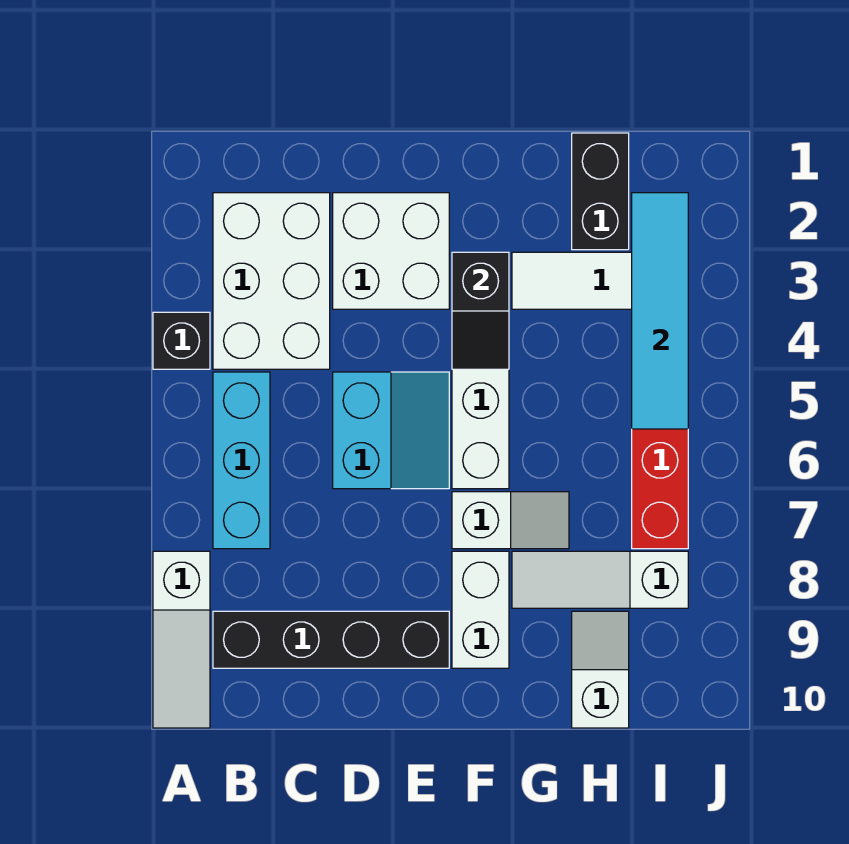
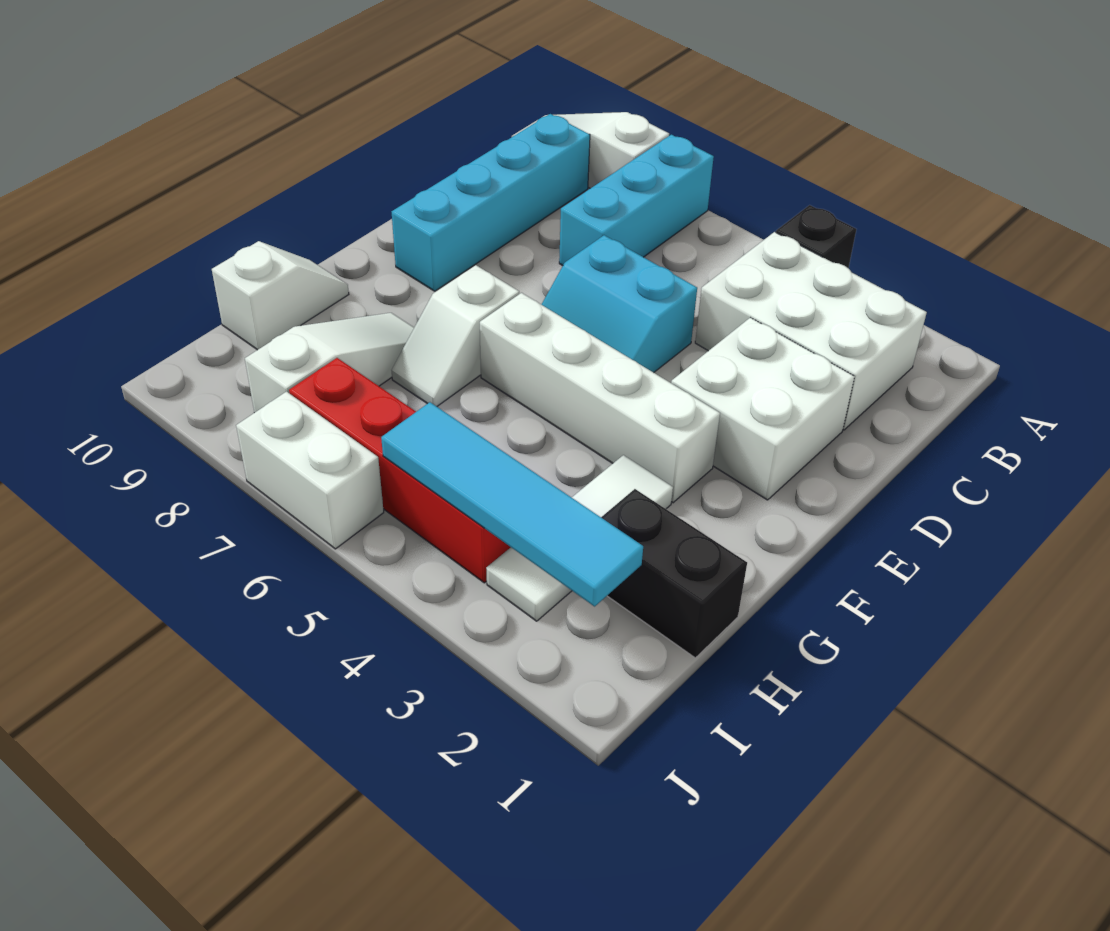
cyan brick B5:B7 level 1 -> cyan brick A7:C7 level 1
black brick B9:E9 level 1 -> cyan brick B9:E9 level 1
black slope F3:F4 level 2 top 3 -> none
white brick F8:F9 level 1 -> white brick J6:J7 level 1
white slope H9:H10 level 1 top 10 -> white slope G10:H10 level 1 top H

